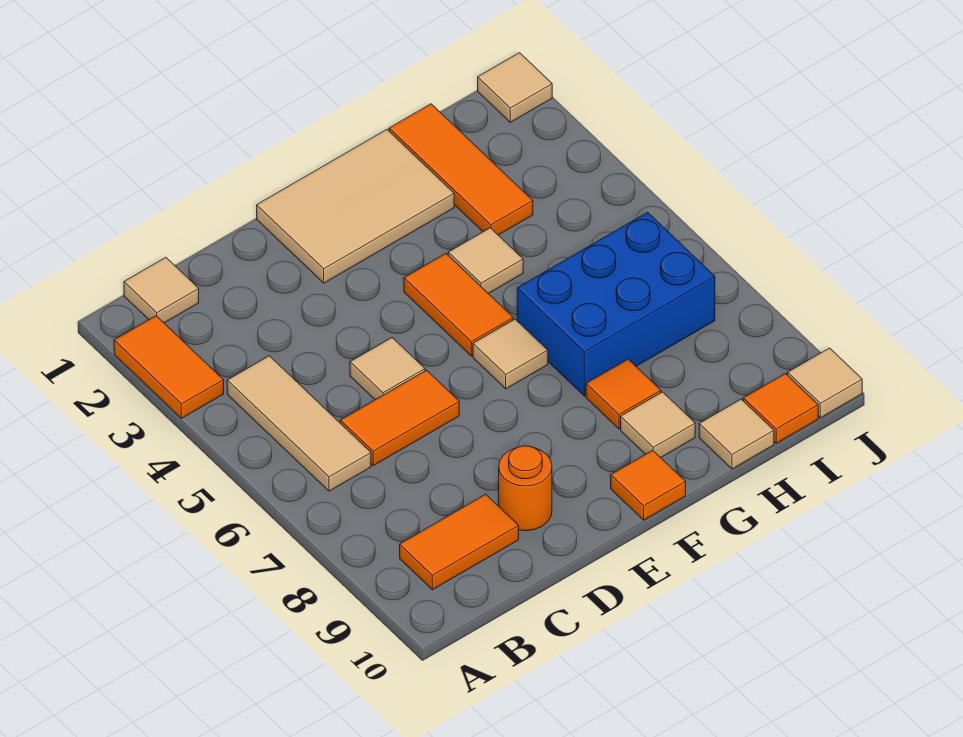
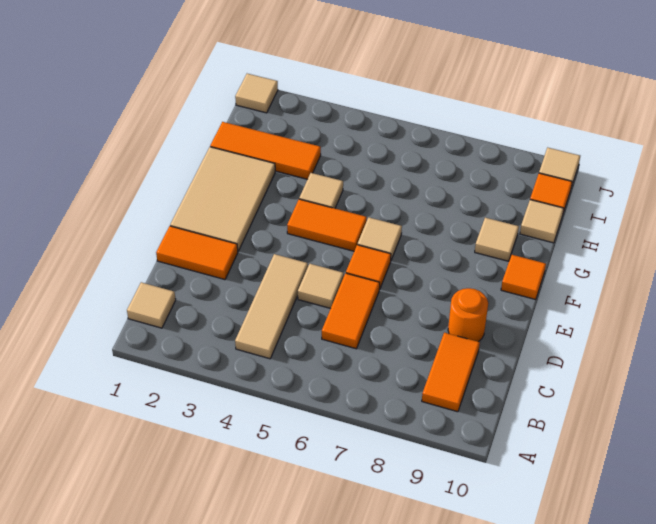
orange tile A2:A3 level 1 -> orange tile D1:D2 level 1
tan tile B4:B6 level 1 -> tan tile B4:D4 level 1
blue brick G6:I7 level 1 -> none
orange tile G8 level 1 -> orange tile E6 level 1

